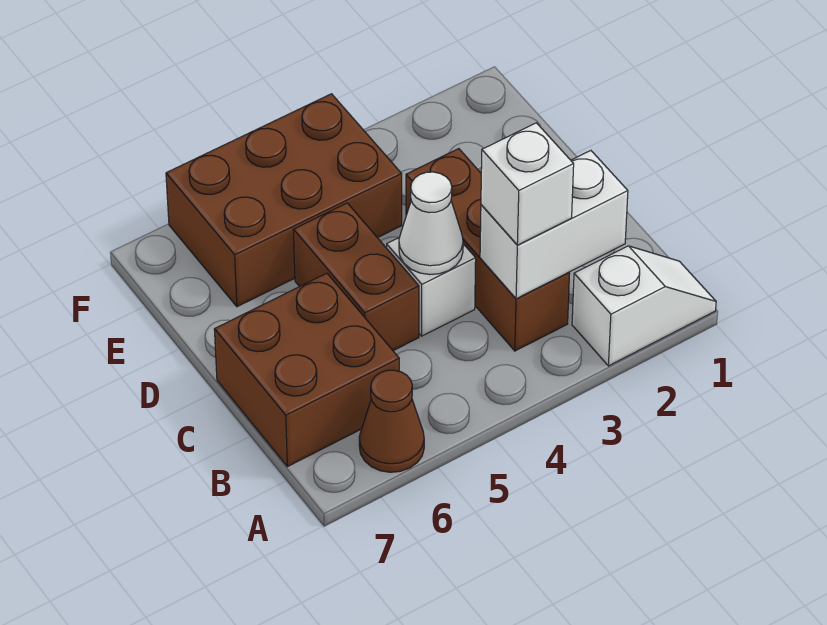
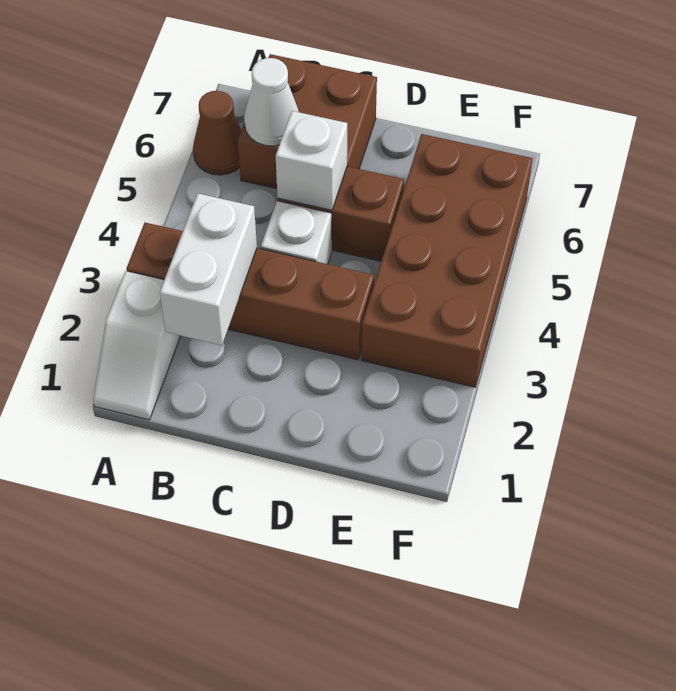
brown brick B3:D3 level 1 -> brown brick A3:D3 level 1
white brick B3 level 3 -> white brick C5 level 2
white cone C4 level 2 -> white cone B6 level 2
brown brick E4:F6 level 1 -> brown brick E3:F6 level 1

